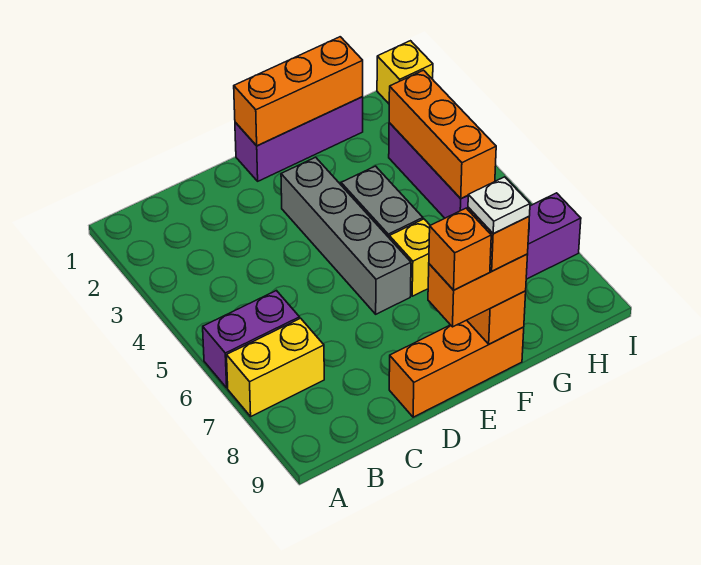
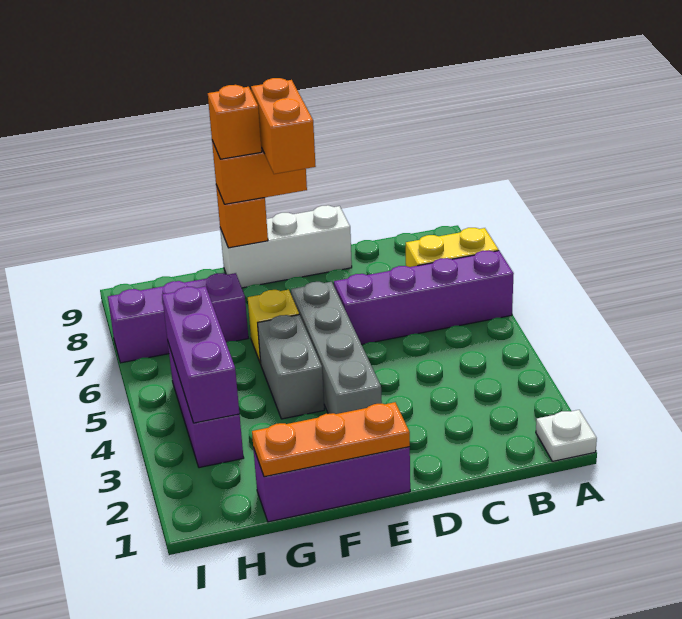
purple brick A6:B6 level 1 -> purple brick A6:D6 level 1
orange brick D9:F9 level 1 -> white brick D9:F9 level 1
orange brick E1:G1 level 2 -> orange plate E1:G1 level 2
orange brick E9 level 4 -> orange brick E8:E9 level 4
white plate F9 level 5 -> white plate A1 level 1
orange brick H3:H5 level 2 -> purple brick H3:H5 level 2
yellow brick I1 level 1 -> none

